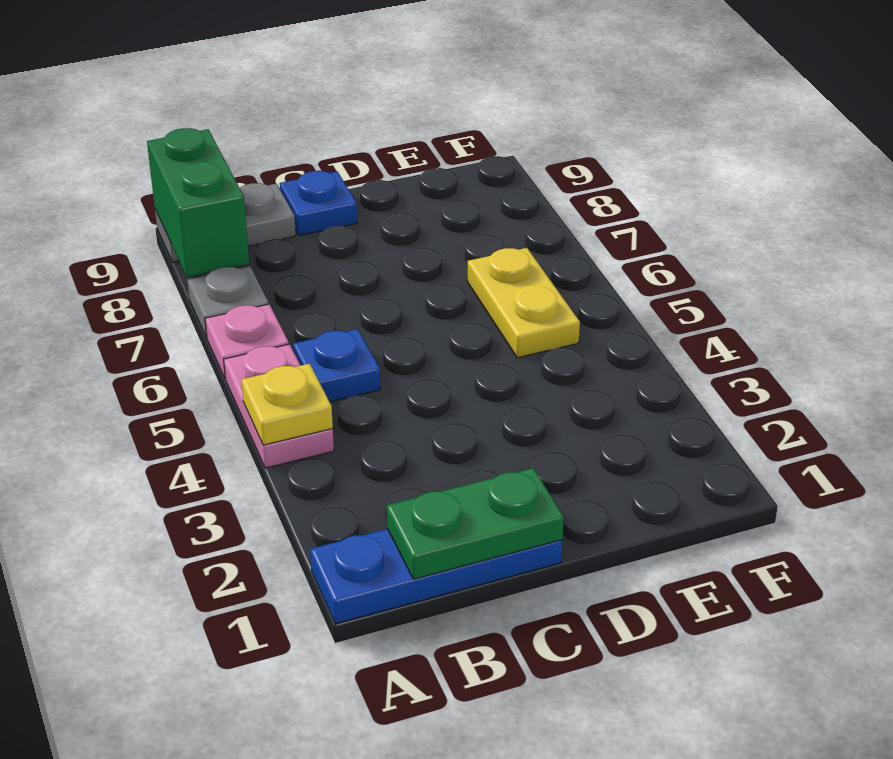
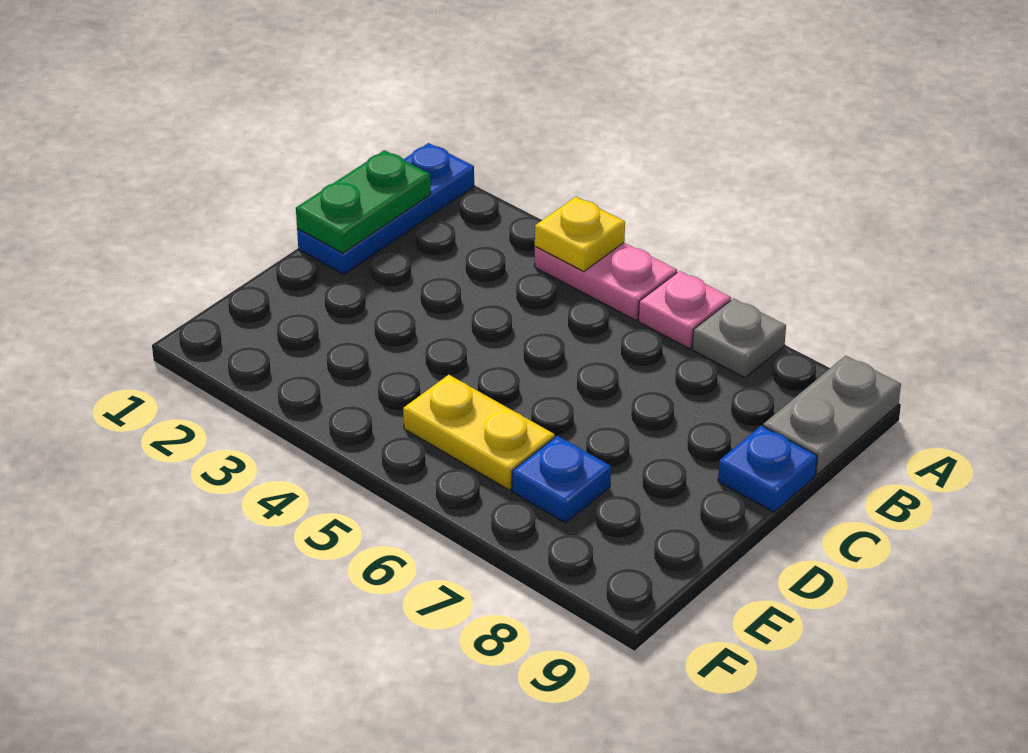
green brick A8:A9 level 2 -> none
blue plate B5 level 1 -> blue plate E7 level 1

